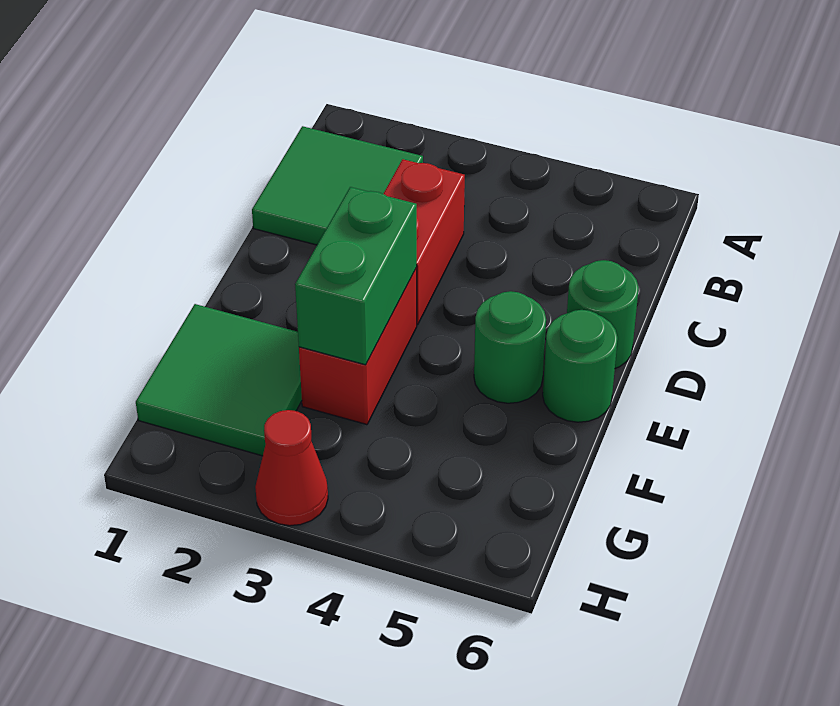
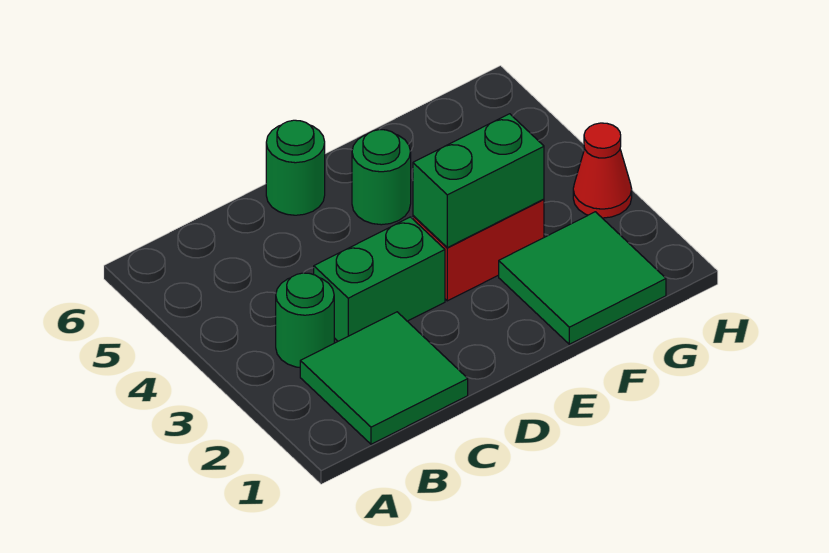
red brick C3:D3 level 1 -> green brick C3:D3 level 1
green round brick E6 level 1 -> green round brick B3 level 1

